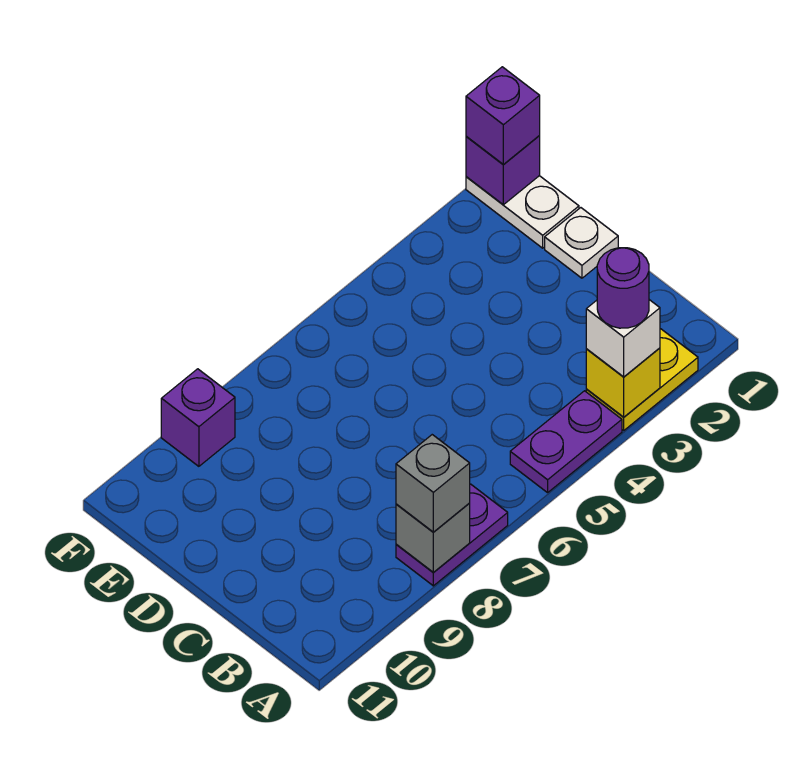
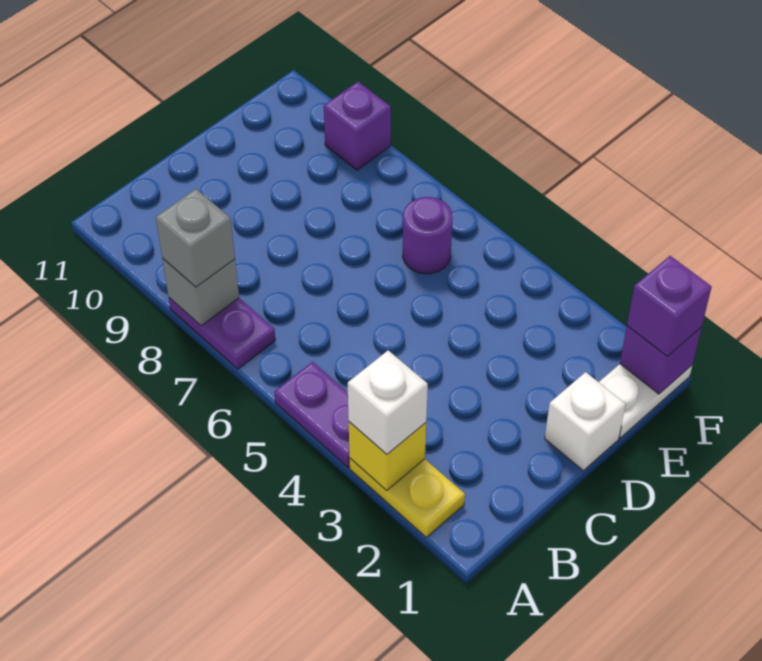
purple round brick A3 level 4 -> purple round brick E6 level 1
white plate D1 level 1 -> white brick D1 level 1

